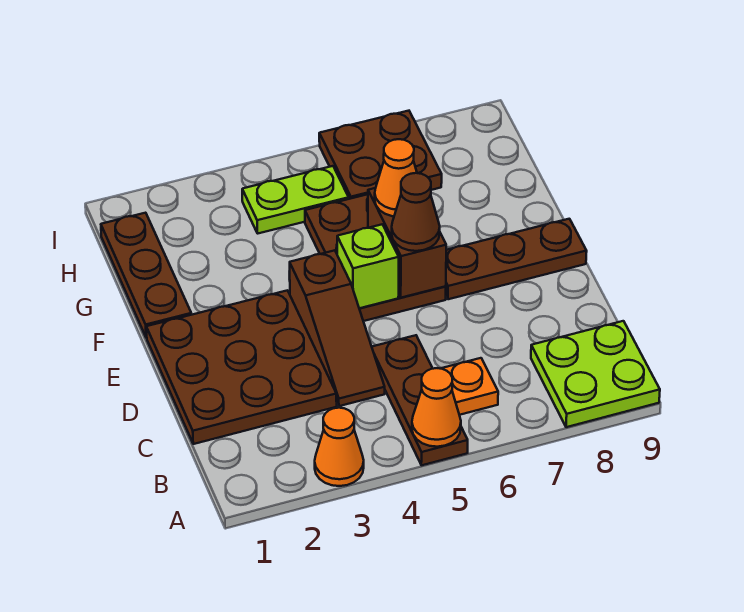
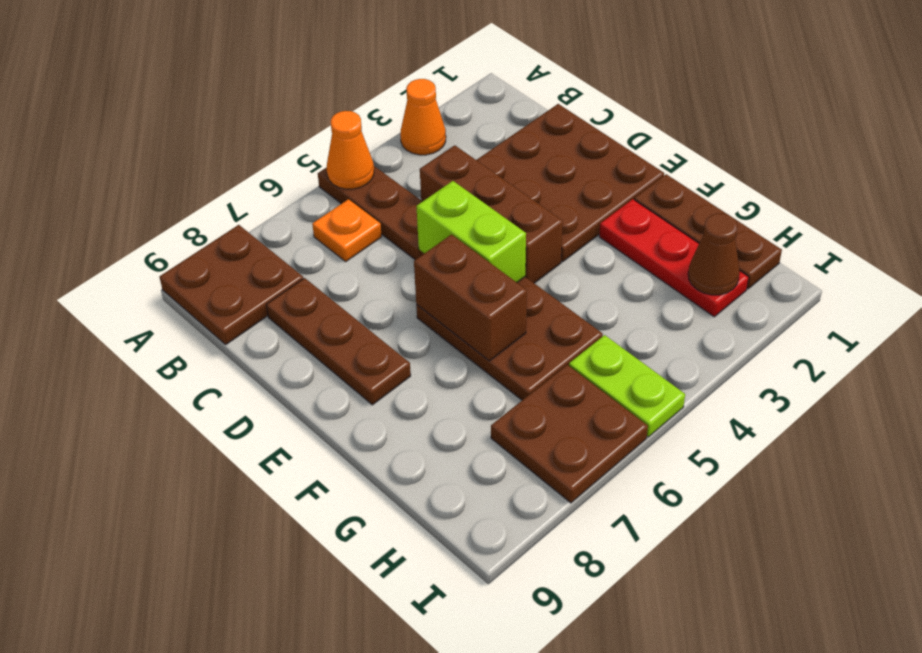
lime plate A8:B9 level 1 -> brown plate A8:B9 level 1
brown slope C4:E4 level 1 top E -> brown brick C4:E4 level 1
lime brick E5 level 2 -> lime brick D5:E5 level 2
brown cone E6 level 3 -> brown cone H2 level 2
brown plate E7:E9 level 1 -> brown plate C8:E8 level 1
none -> red plate F2:H2 level 1
orange cone F6 level 3 -> none
lime plate H4:H5 level 1 -> lime plate H5:I5 level 1

